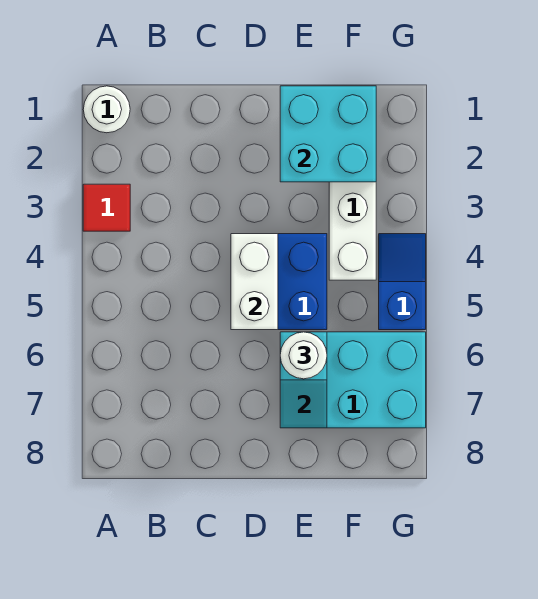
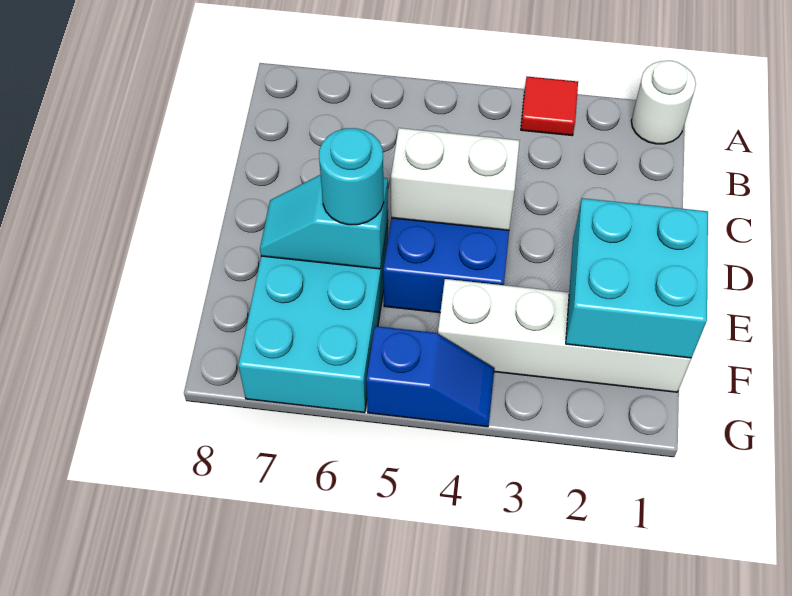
white round brick E6 level 3 -> cyan round brick E6 level 3

